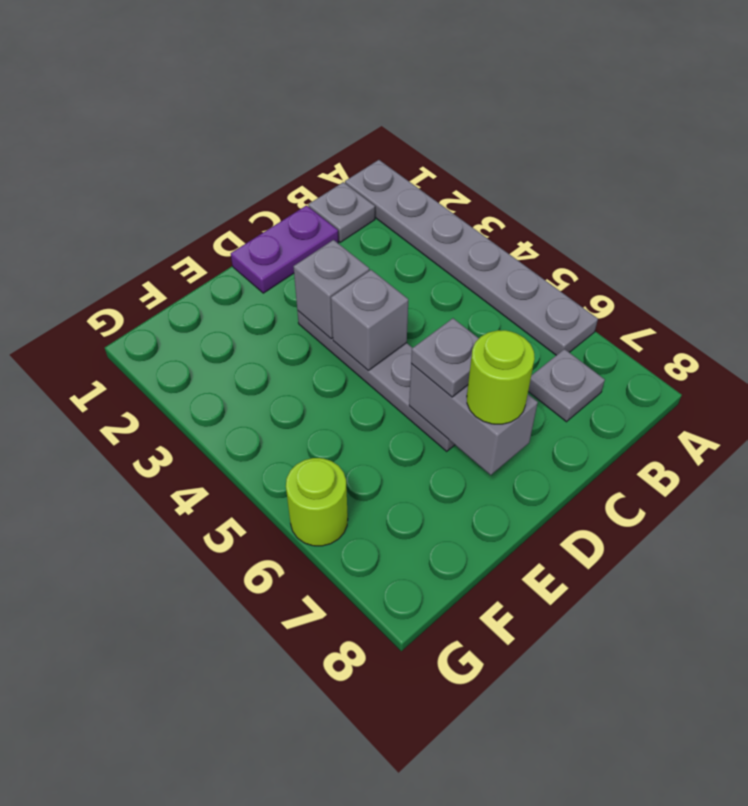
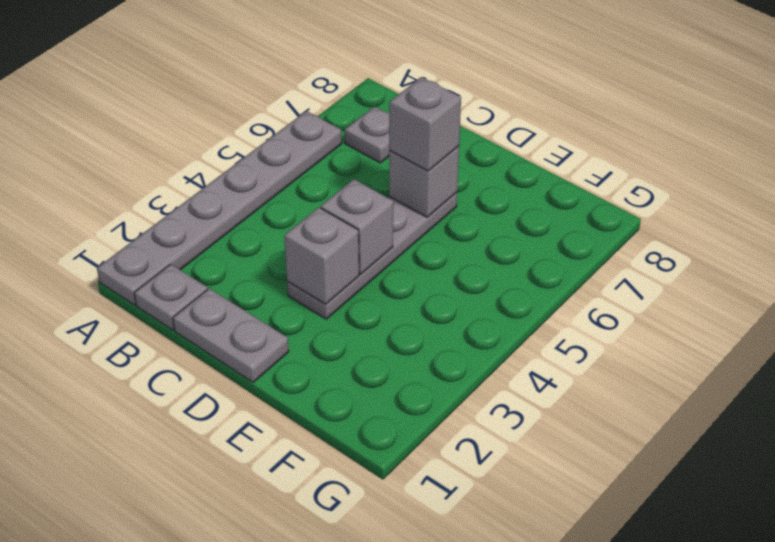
purple plate C1:D1 level 1 -> grey plate C1:D1 level 1
grey brick D6:D7 level 2 -> grey brick D6 level 2
grey plate D6 level 3 -> grey brick D6 level 3
lime round brick D7 level 3 -> none
lime round brick G6 level 1 -> none

